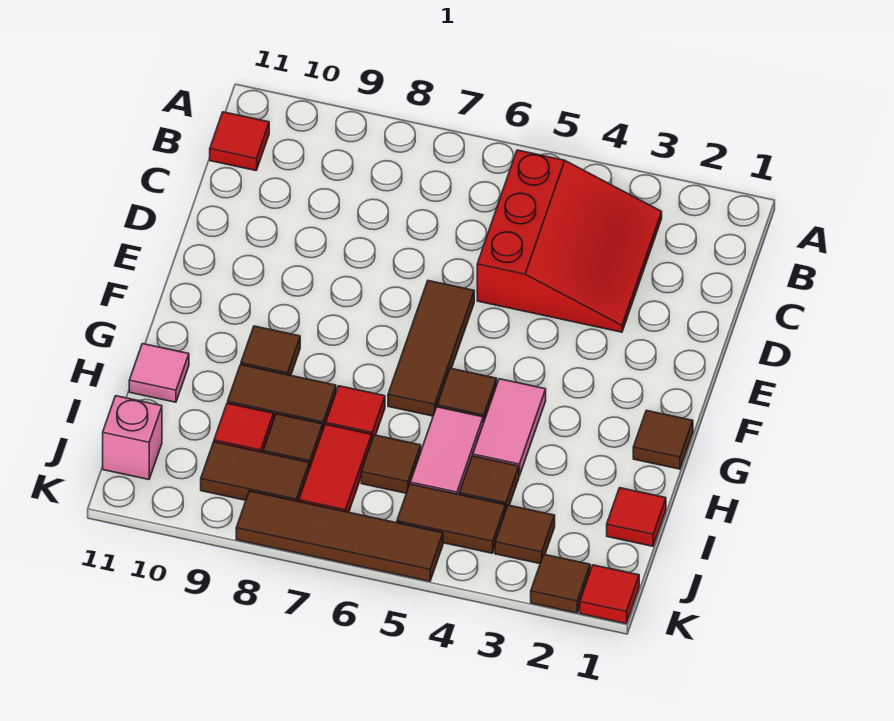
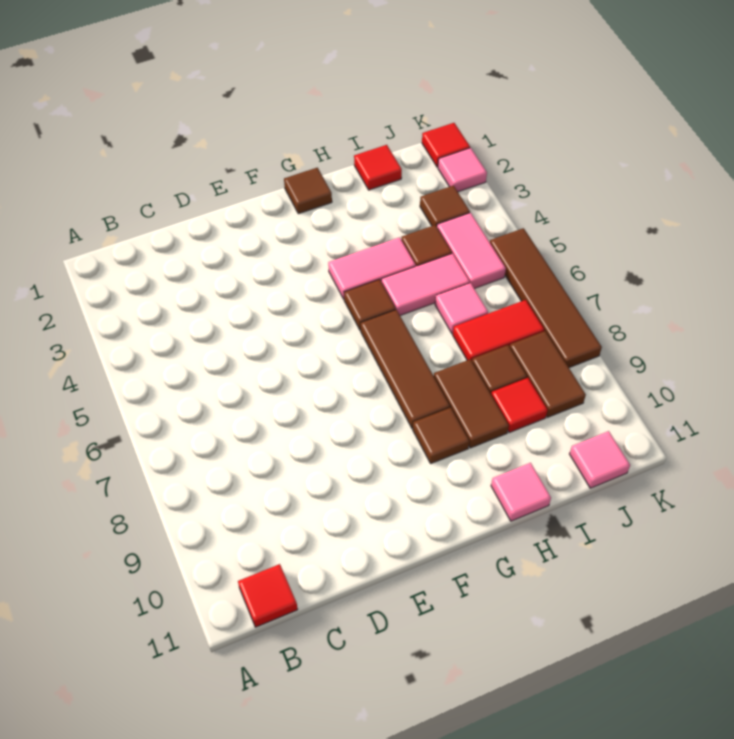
red slope B3:D5 level 1 top 5 -> none
brown tile E6:G6 level 1 -> brown tile G6:G8 level 1
red tile H7 level 1 -> none
brown tile I6 level 1 -> pink tile I6 level 1
brown tile J4:J5 level 1 -> pink tile J4:J5 level 1
pink brick J11 level 1 -> pink tile J11 level 1
brown tile K2 level 1 -> pink tile K2 level 1

